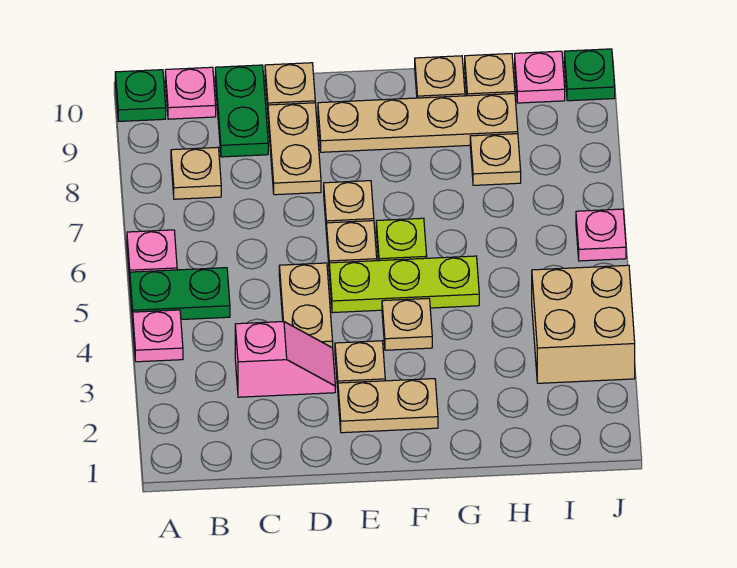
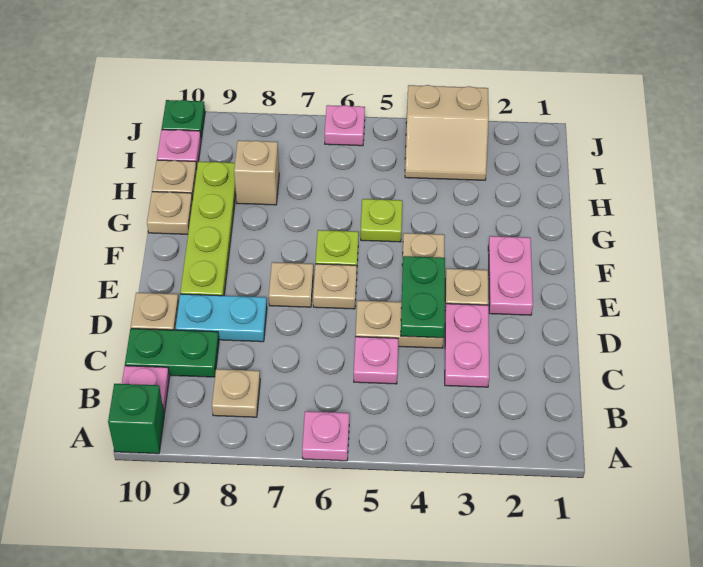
pink plate A4 level 1 -> pink plate C5 level 1
green plate A5:B5 level 1 -> green plate D4:E4 level 2
green plate A10 level 1 -> green brick A10 level 1
pink slope C3:D3 level 1 top C -> pink plate C3:D3 level 1
tan plate D8:D9 level 1 -> cyan plate D8:D9 level 1
tan plate E2:F2 level 1 -> pink plate E2:F2 level 1
lime plate E5:G5 level 1 -> lime plate G5 level 1
tan plate E9:H9 level 1 -> lime plate E9:H9 level 1
tan plate H8 level 1 -> tan brick H8 level 1
tan brick I3:J4 level 1 -> tan slope I3:J4 level 1 top J

